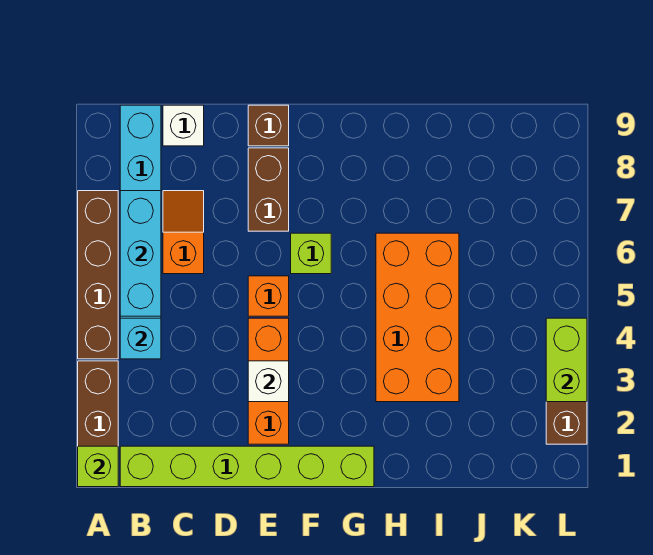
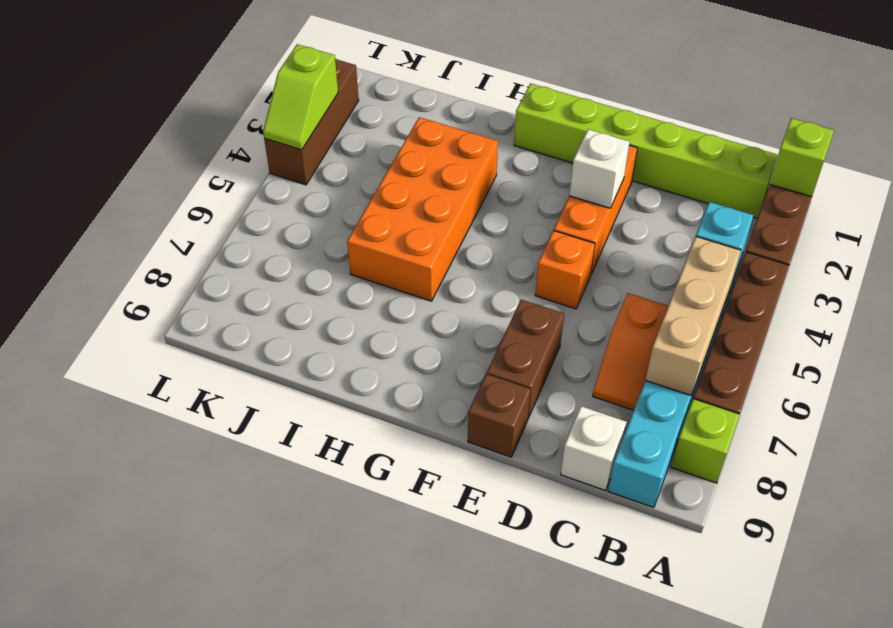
cyan brick B5:B7 level 2 -> tan brick B5:B7 level 2
lime brick F6 level 1 -> lime brick A8 level 1
lime brick L3:L4 level 2 -> lime slope L3:L4 level 2 top 3

